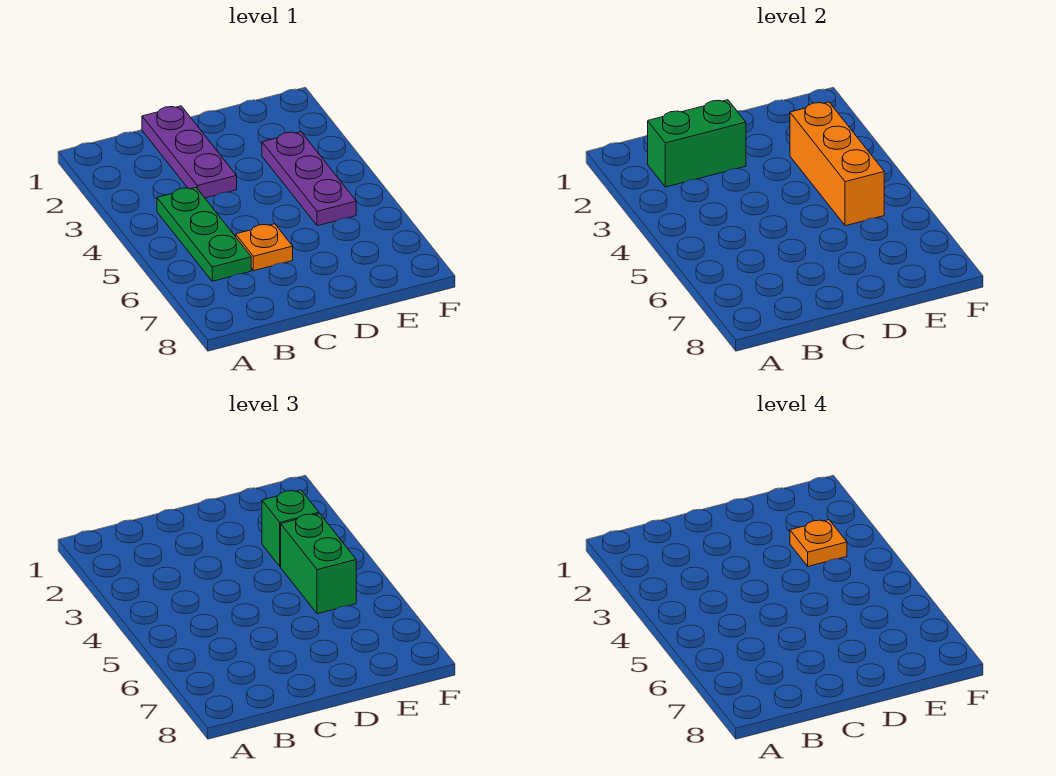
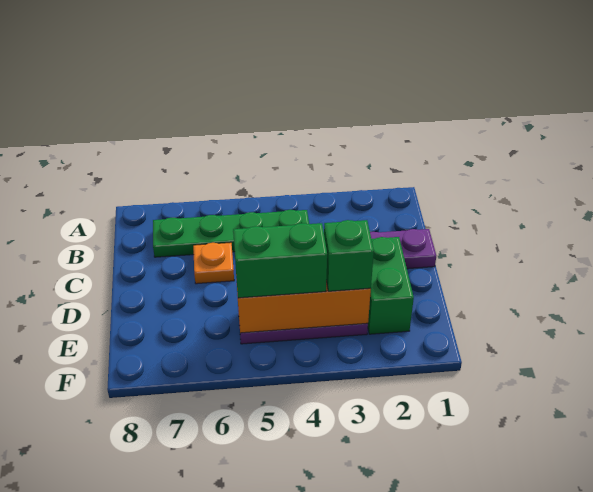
green brick B2:C2 level 2 -> green brick D2:E2 level 1
green plate B4:B6 level 1 -> green plate B4:B7 level 1
orange plate E3 level 4 -> none

